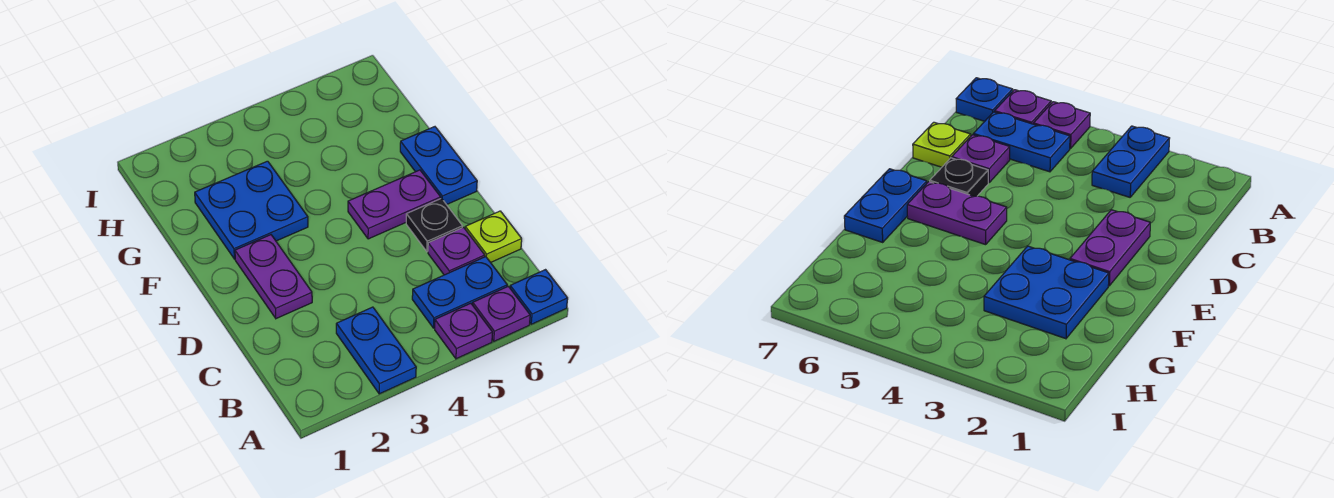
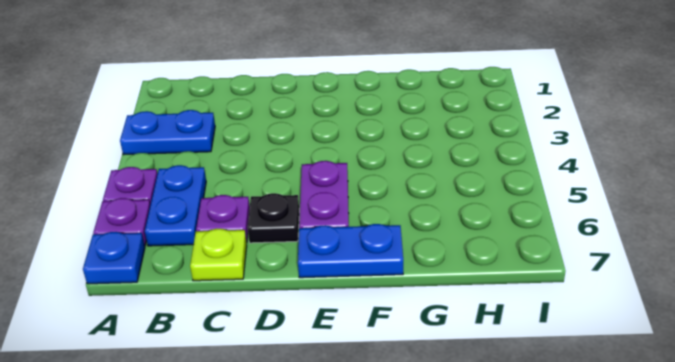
purple plate D2:E2 level 1 -> none
blue plate F2:G3 level 1 -> none

